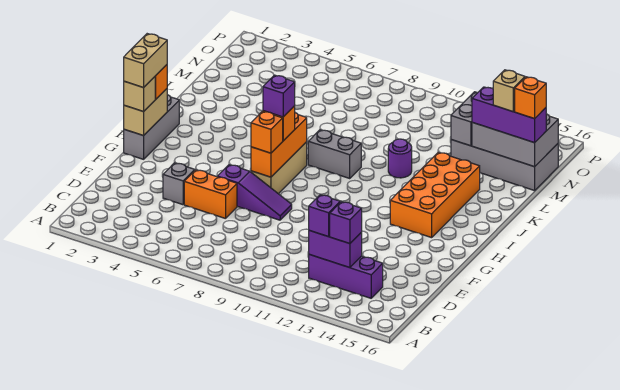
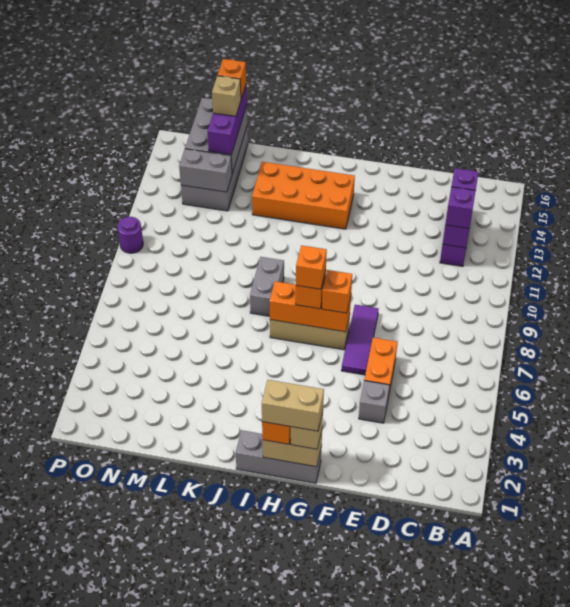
purple slope F6:F8 level 1 top 6 -> purple tile F6:F8 level 1
purple brick H7 level 4 -> orange brick H7 level 4
purple round brick K11 level 1 -> purple round brick P10 level 1

